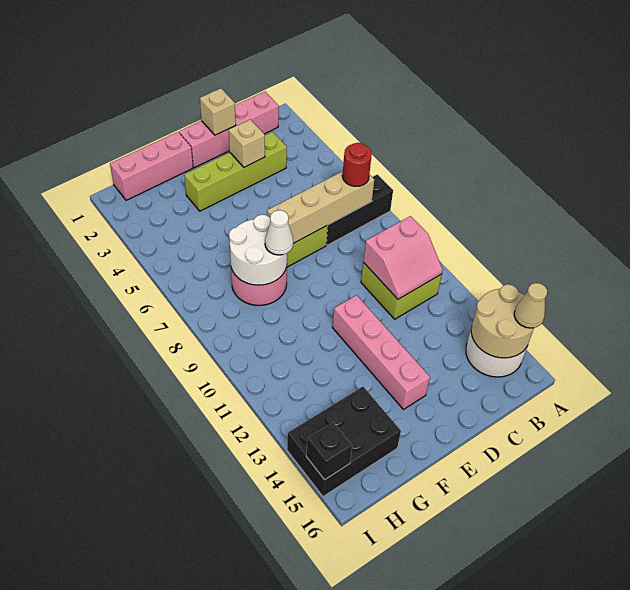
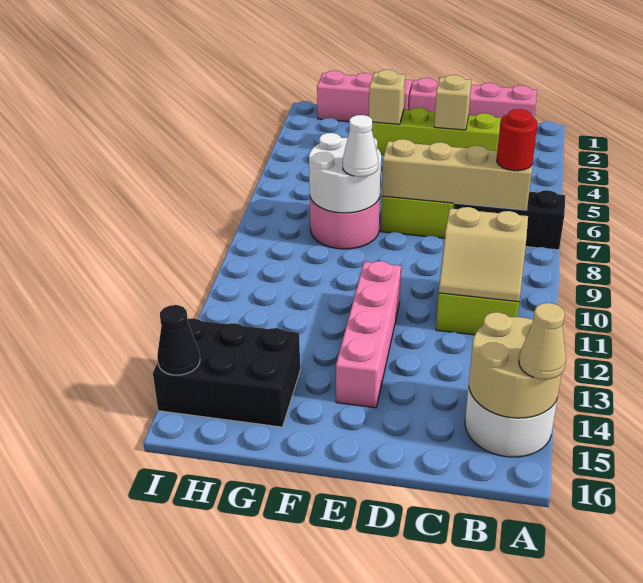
pink slope B10:C11 level 2 top 10 -> tan slope B10:C11 level 2 top 10
tan brick D1 level 2 -> tan brick F3 level 2
black brick I15 level 2 -> black cone I15 level 2

